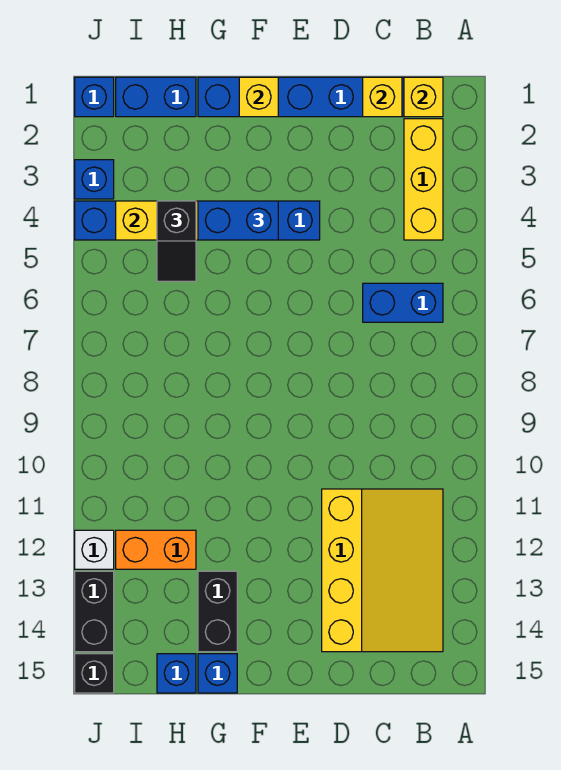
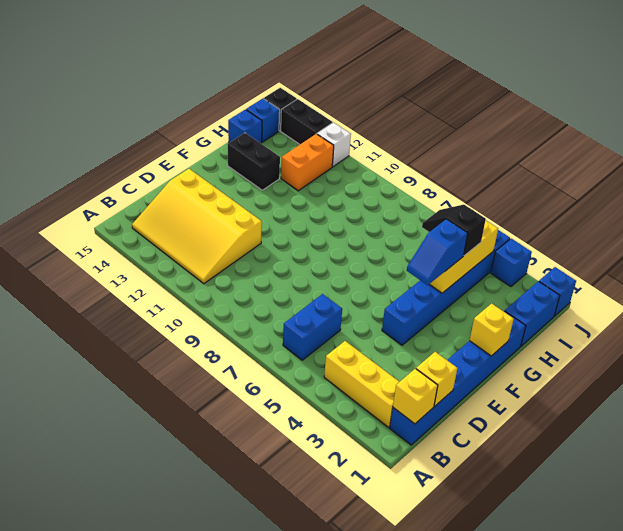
blue brick F4:G4 level 3 -> blue slope F4:G4 level 3 top G
blue brick G15 level 1 -> blue brick I15 level 1

